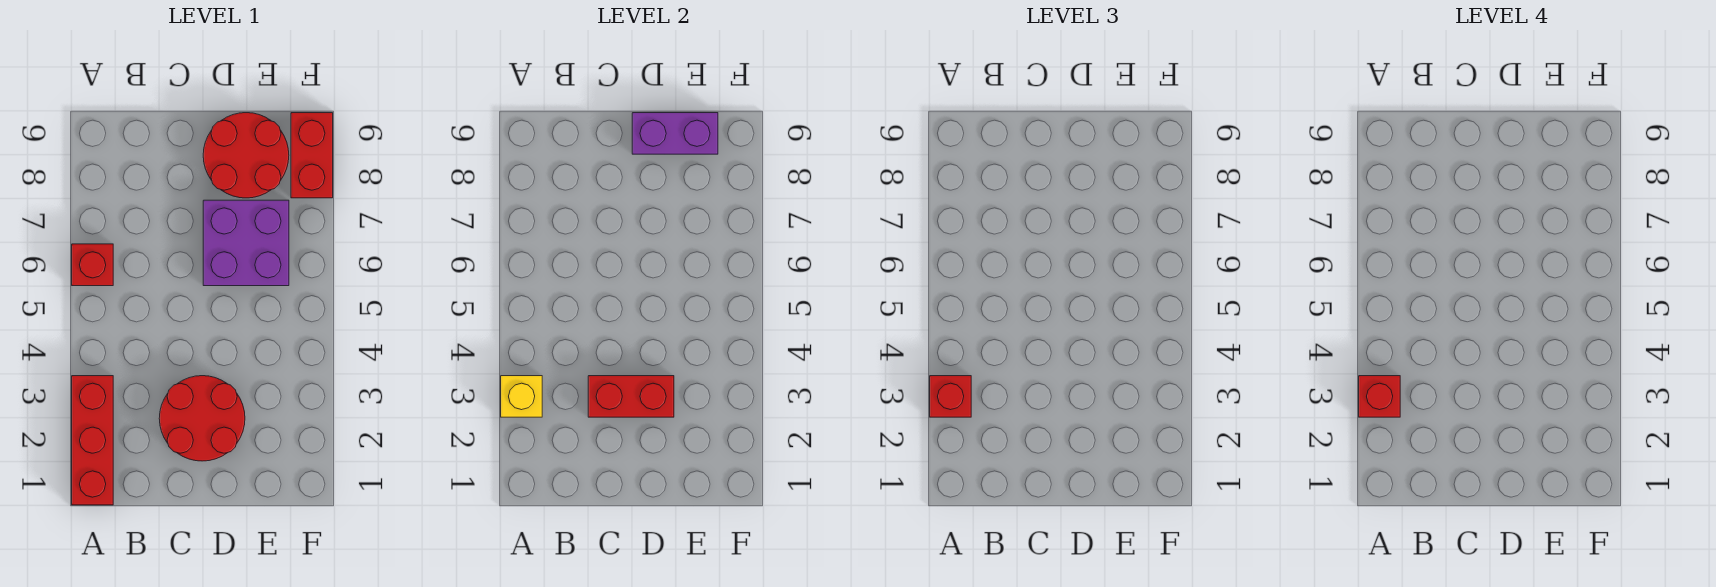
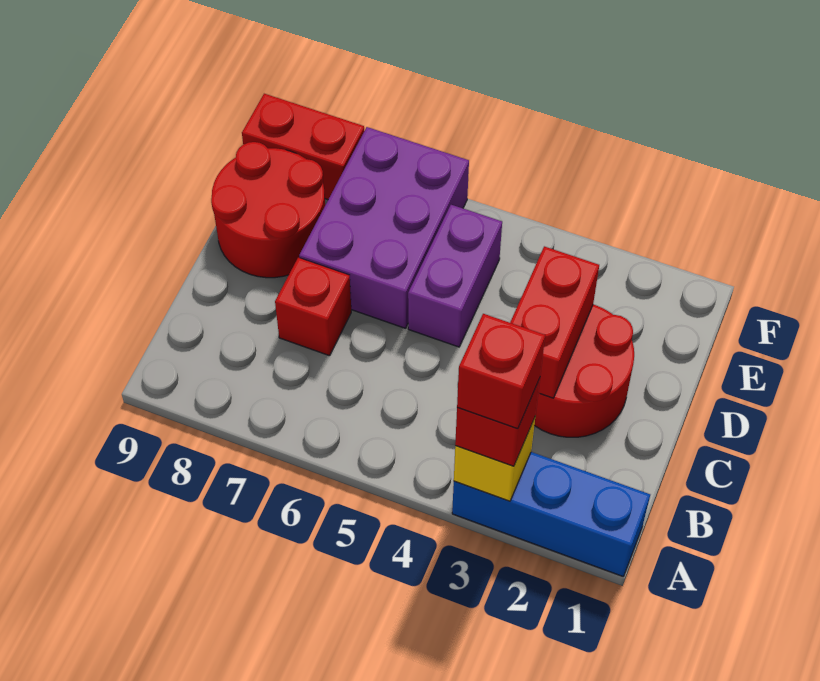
red brick A1:A3 level 1 -> blue brick A1:A3 level 1
red brick A6 level 1 -> red brick C7 level 1
purple brick D6:E7 level 1 -> purple brick D6:F7 level 1
purple brick D9:E9 level 2 -> purple brick D5:E5 level 1

